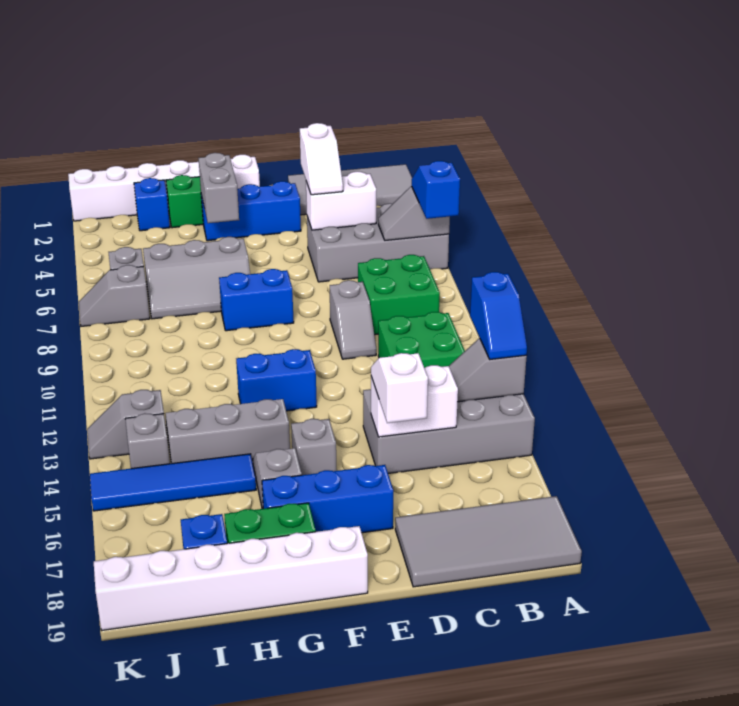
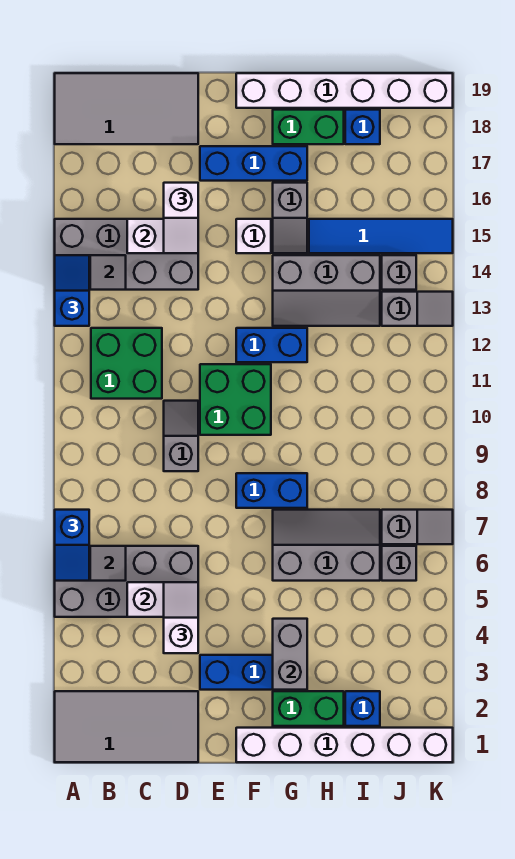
green brick B8:C9 level 1 -> green brick E10:F11 level 1
grey brick F15 level 1 -> white brick F15 level 1

